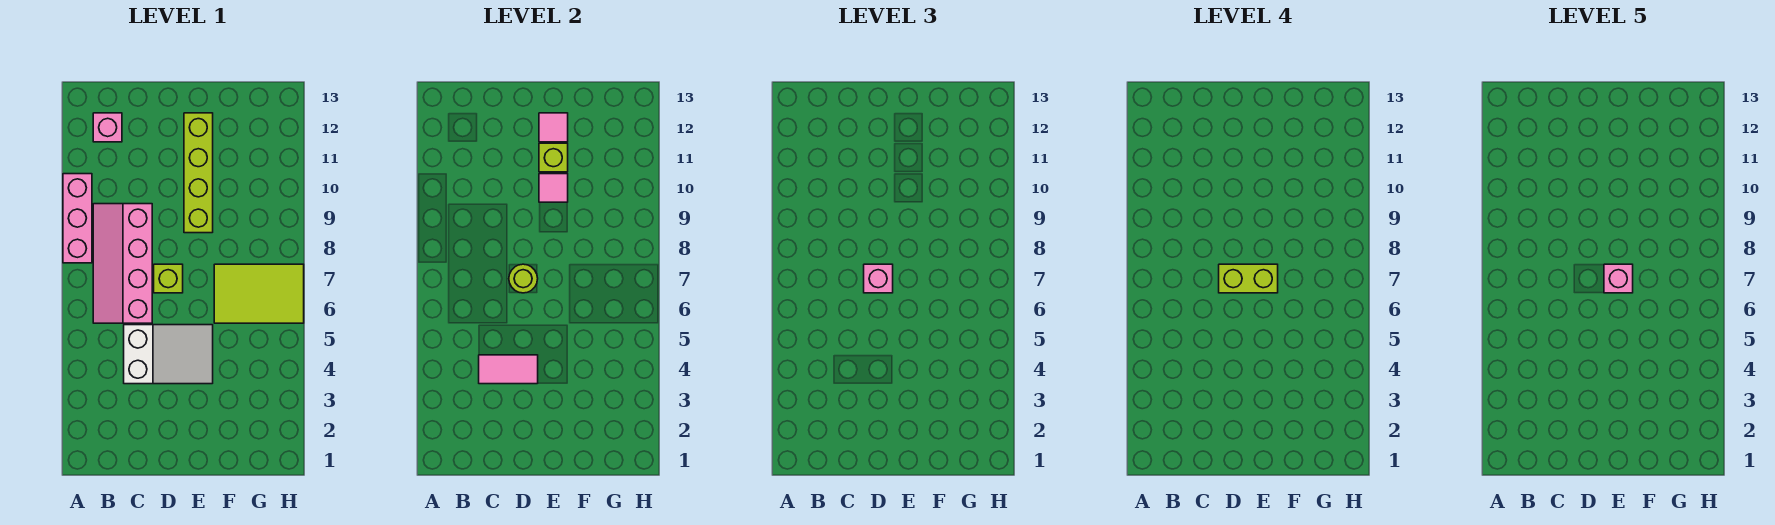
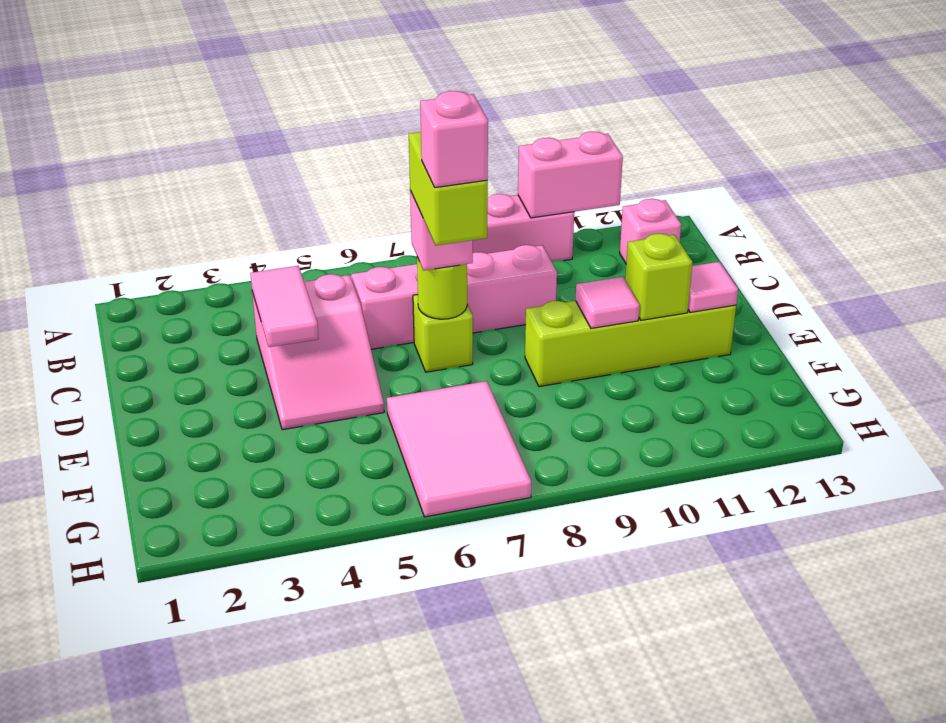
none -> pink brick A10:A11 level 2
white slope C4:E5 level 1 top C -> pink slope C4:E5 level 1 top C
lime tile F6:H7 level 1 -> pink tile F6:H7 level 1

